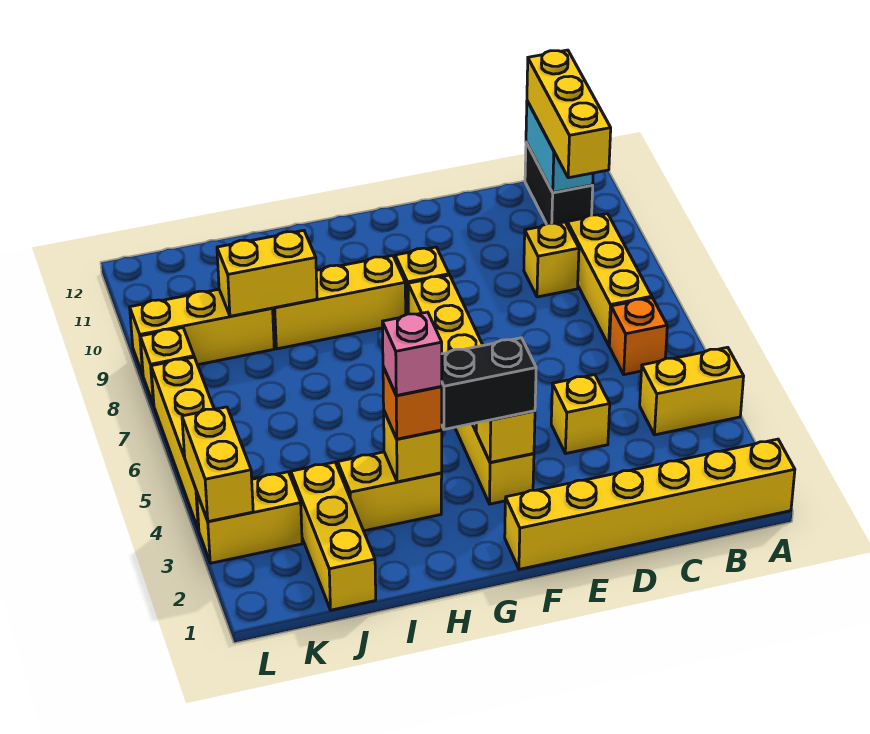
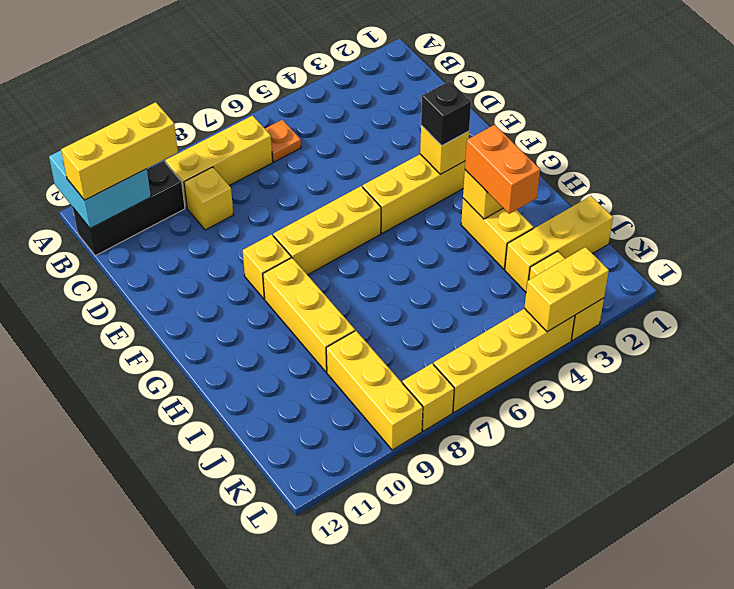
yellow brick A1:F1 level 1 -> none
yellow brick A4:B4 level 1 -> none
orange brick B6 level 1 -> orange plate B6 level 1
black brick B11:B12 level 1 -> black brick B10:B12 level 1
cyan brick B11:B12 level 2 -> cyan brick A11:B12 level 2
yellow brick D4 level 1 -> none
black brick F3:G3 level 3 -> black brick F3 level 3
orange brick H3 level 3 -> orange brick H3:I3 level 3
pink brick H3 level 4 -> none
yellow brick I9:J9 level 2 -> none

